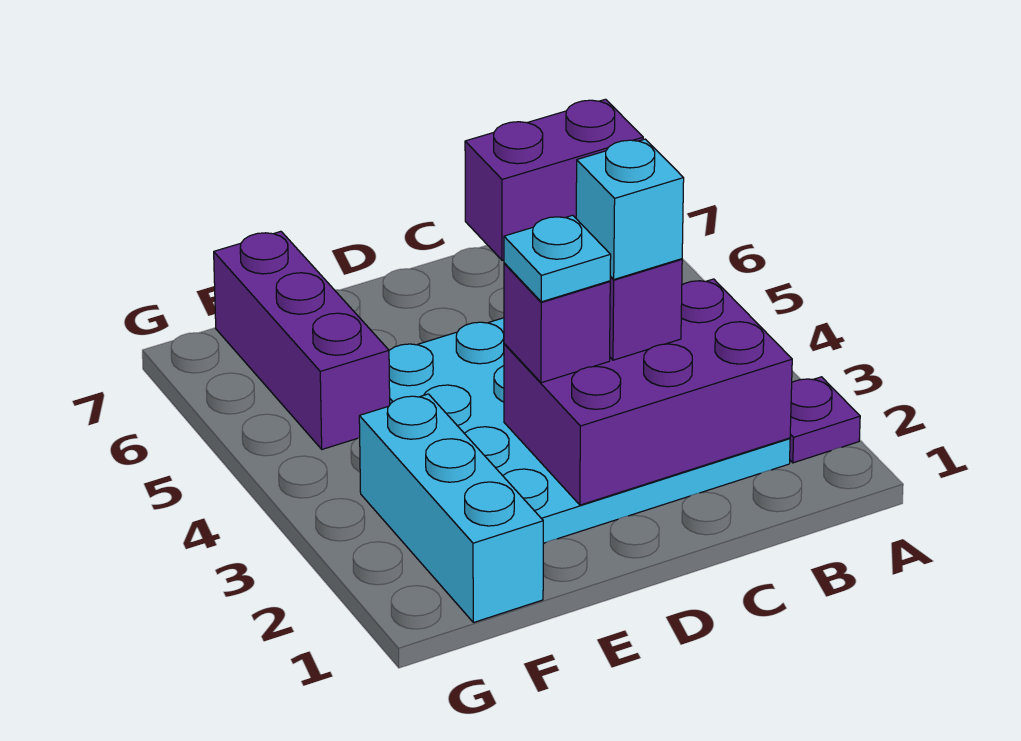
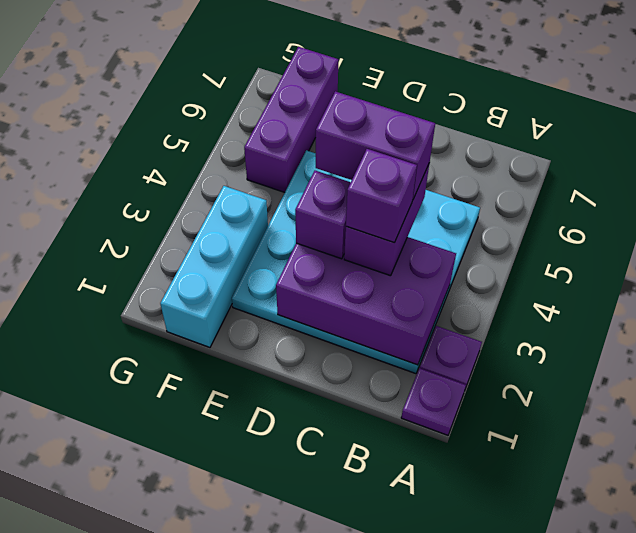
none -> purple plate A1 level 1
cyan brick C3 level 4 -> purple brick C3 level 4
cyan plate D3 level 4 -> none

